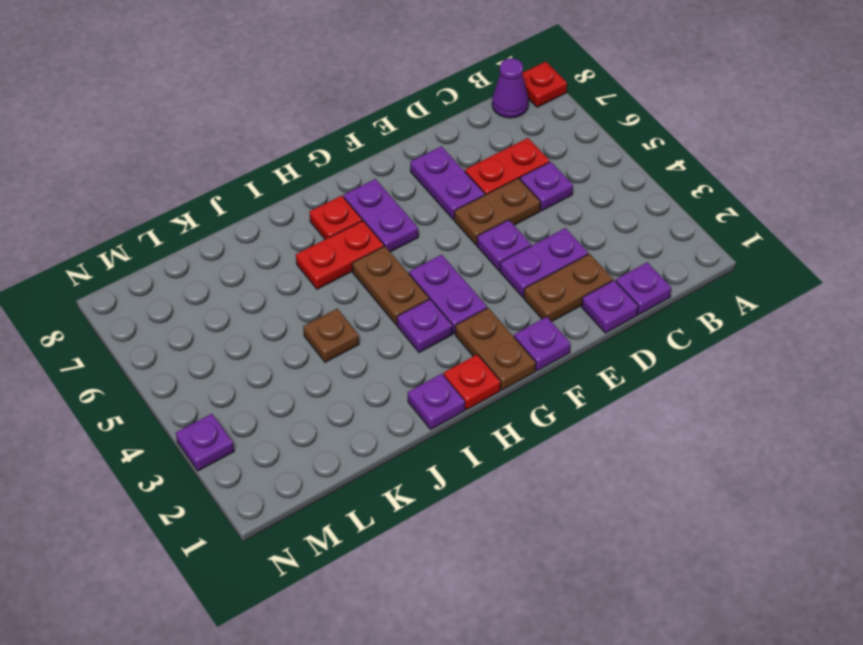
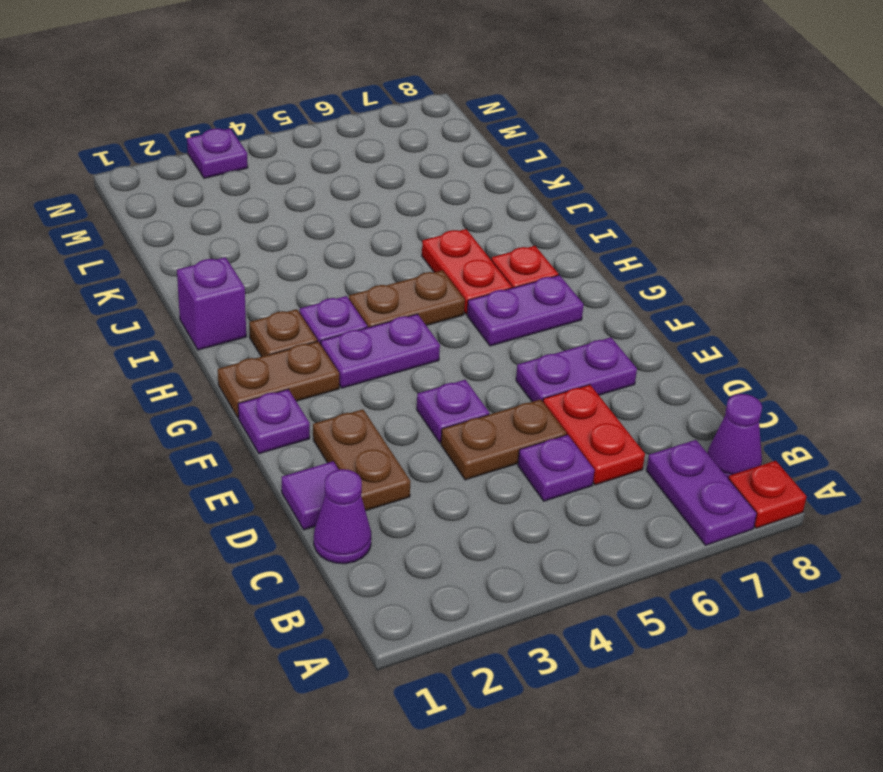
purple plate C1 level 1 -> purple cone C1 level 1
purple plate D1 level 1 -> purple tile D1 level 1
purple plate D3:E3 level 1 -> purple plate A7:B7 level 1
brown plate D5:E5 level 1 -> brown plate D4:D5 level 1
red plate H1 level 1 -> none
purple plate I1 level 1 -> purple brick I1 level 1
brown plate J4 level 1 -> brown plate H2 level 1

